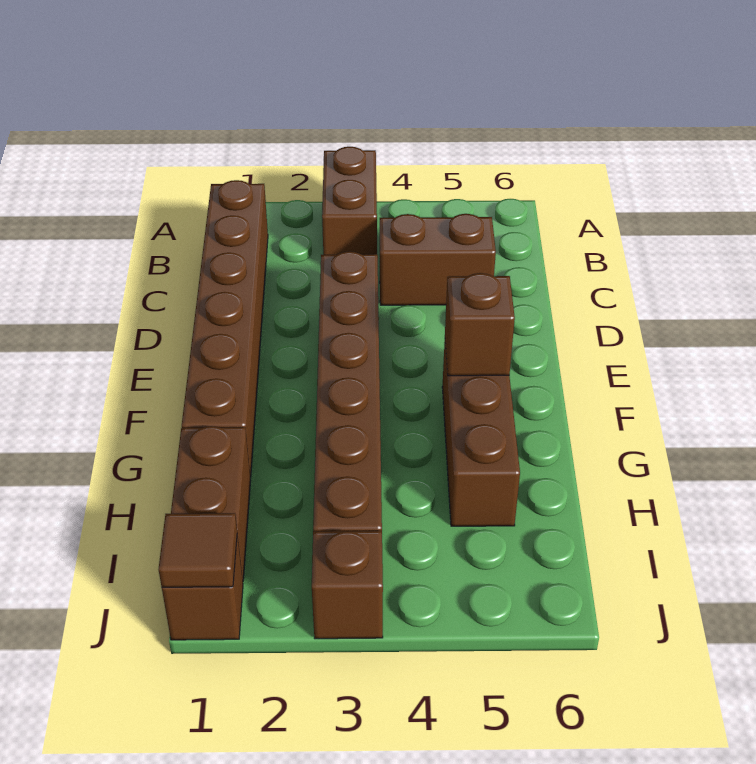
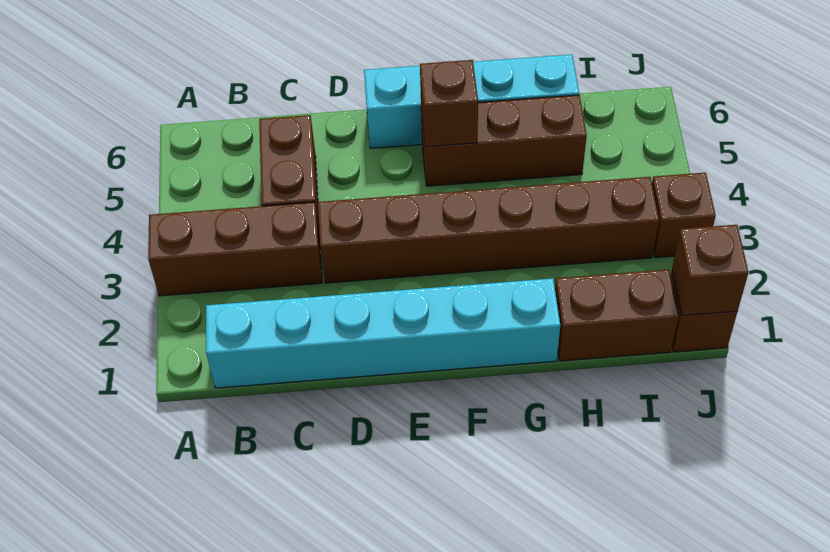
brown brick A3:B3 level 1 -> brown brick A3:C3 level 1
brown brick B1:G1 level 1 -> cyan brick B1:G1 level 1
none -> cyan brick E6:H6 level 1
brown tile J1 level 2 -> brown brick J1 level 2

